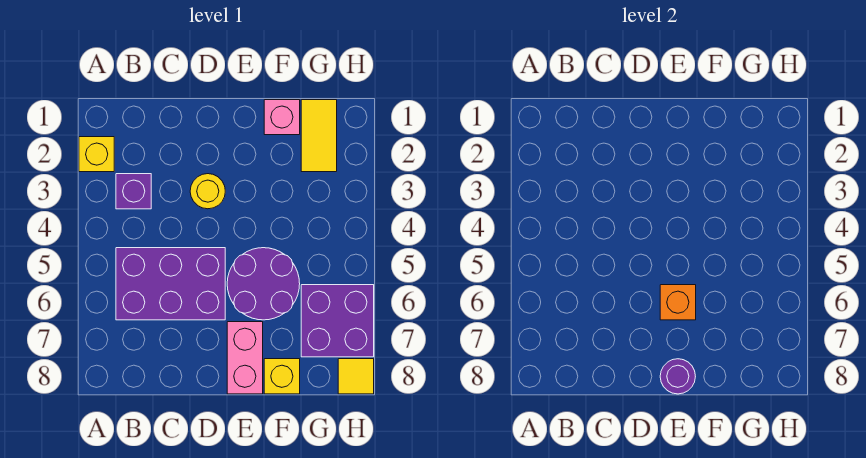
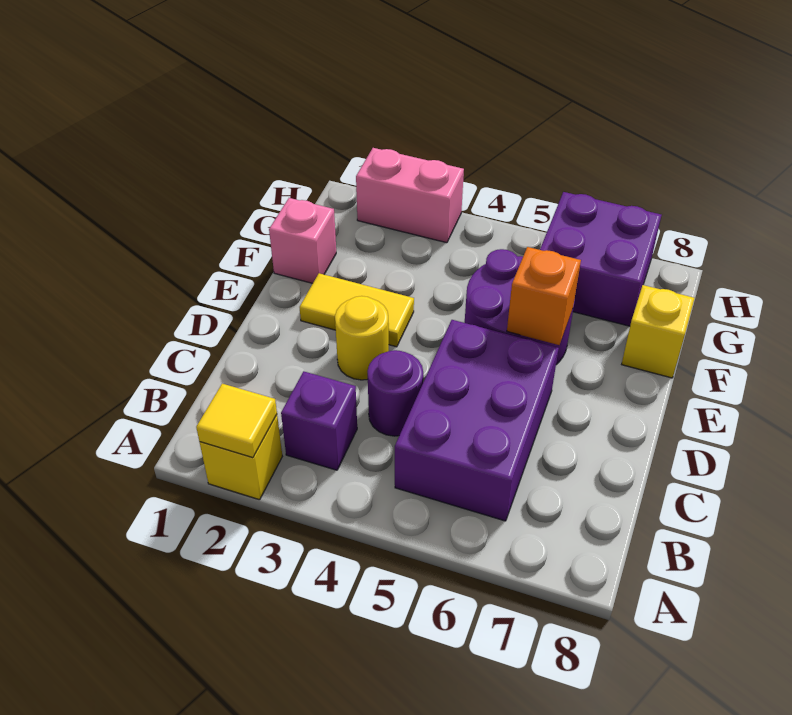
pink brick E7:E8 level 1 -> pink brick H2:H3 level 1
purple round brick E8 level 2 -> purple round brick C4 level 1
yellow tile G1:G2 level 1 -> yellow tile E2:E3 level 1
yellow tile H8 level 1 -> yellow tile A2 level 2

